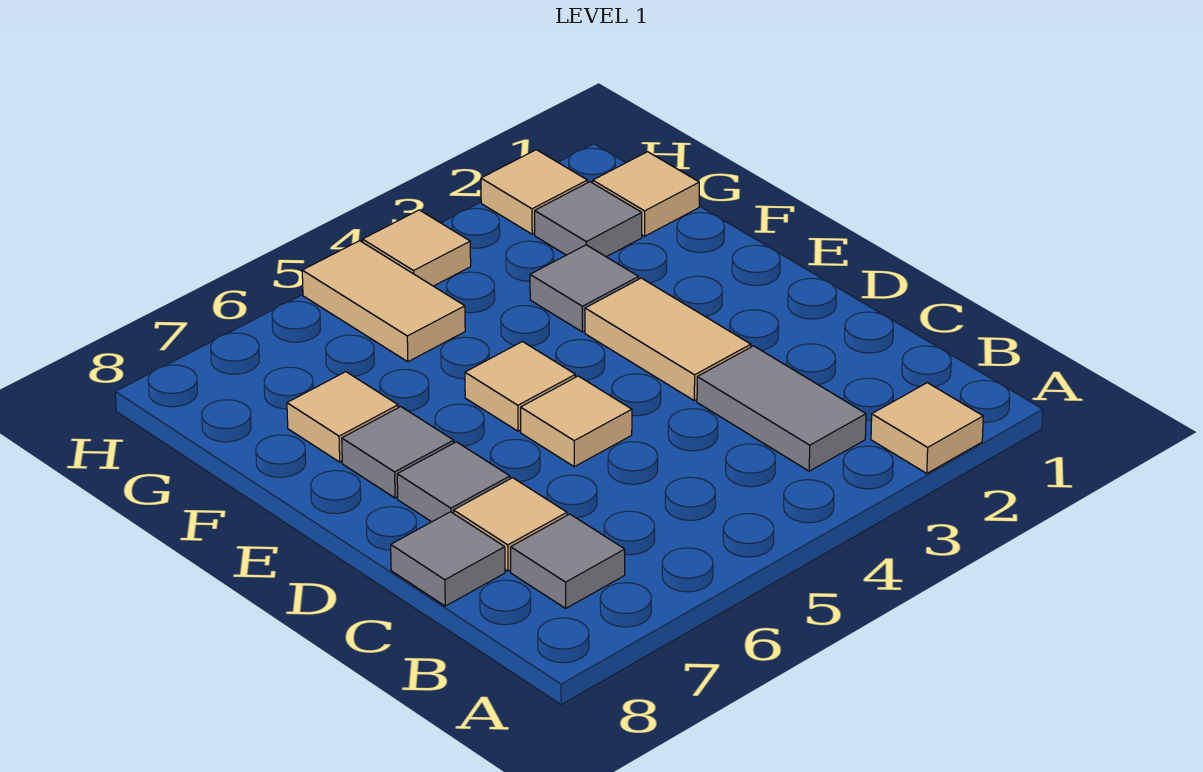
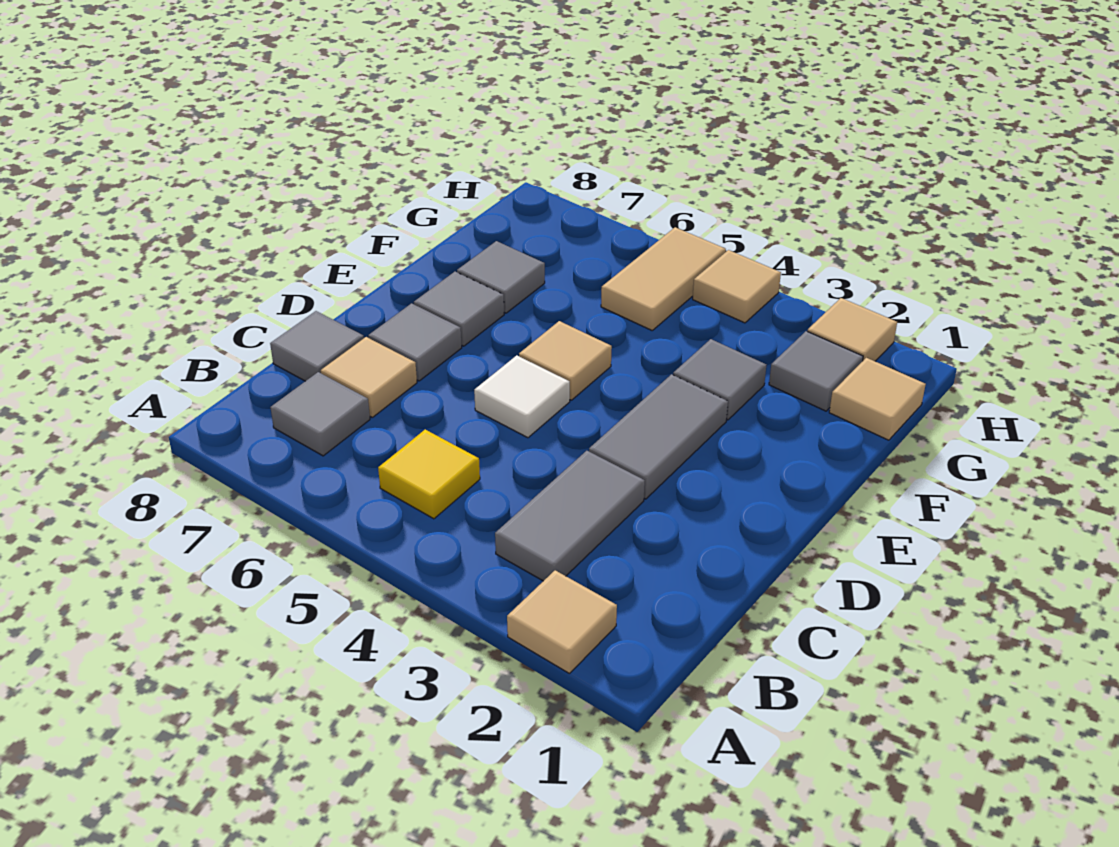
none -> yellow tile B5 level 1
tan tile D3:E3 level 1 -> grey tile D3:E3 level 1
tan tile D5 level 1 -> white tile D5 level 1
tan tile F7 level 1 -> grey tile F7 level 1

